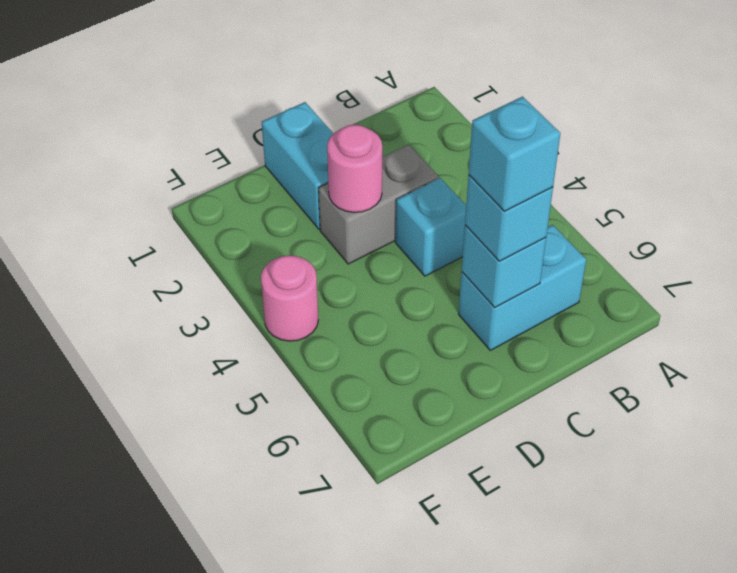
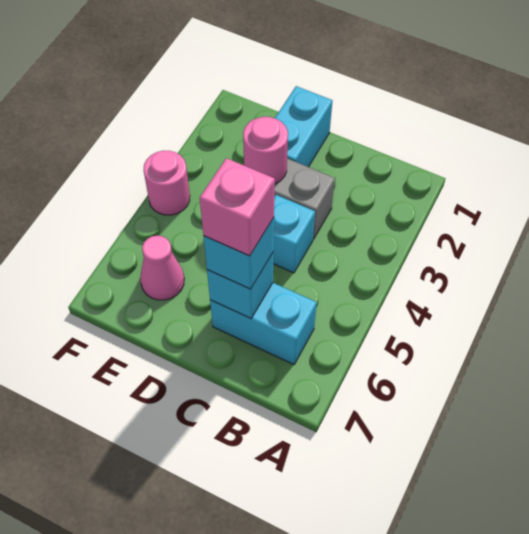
cyan brick C6 level 4 -> pink brick C6 level 4
none -> pink cone E6 level 1

